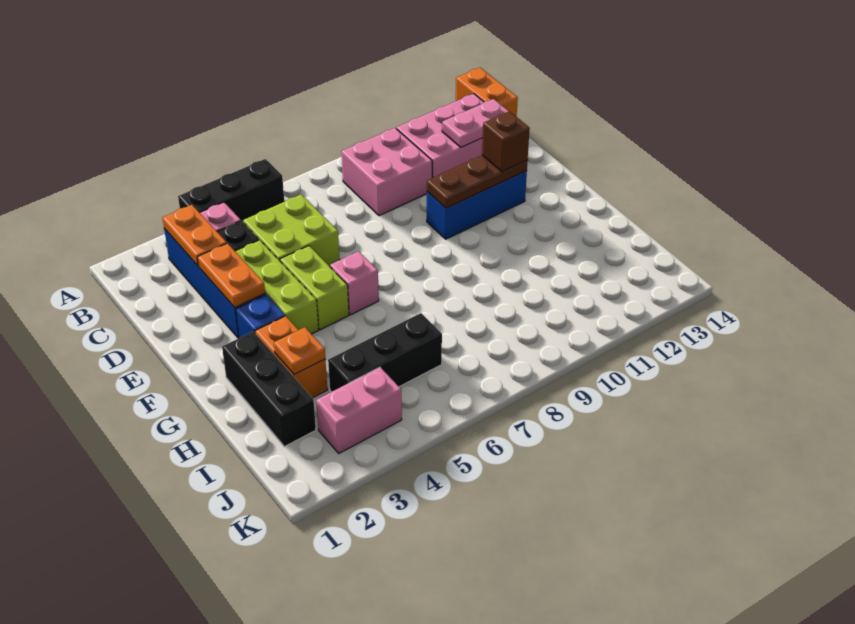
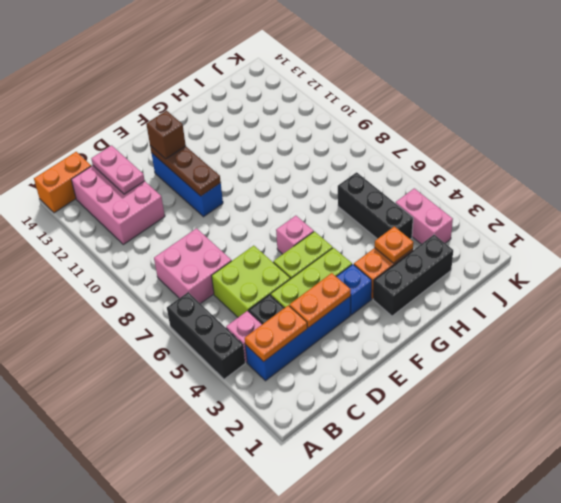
pink brick B9:C10 level 1 -> pink brick B7:C8 level 1

